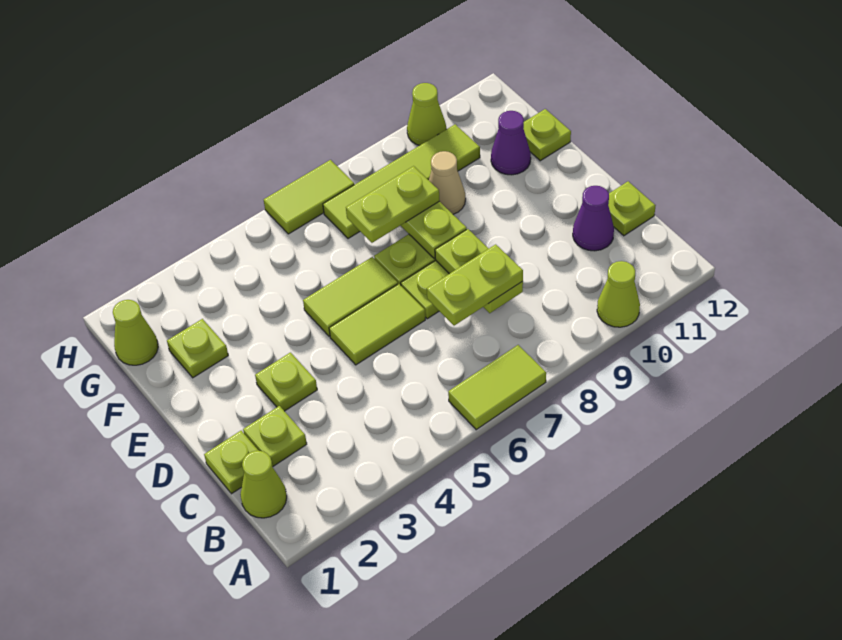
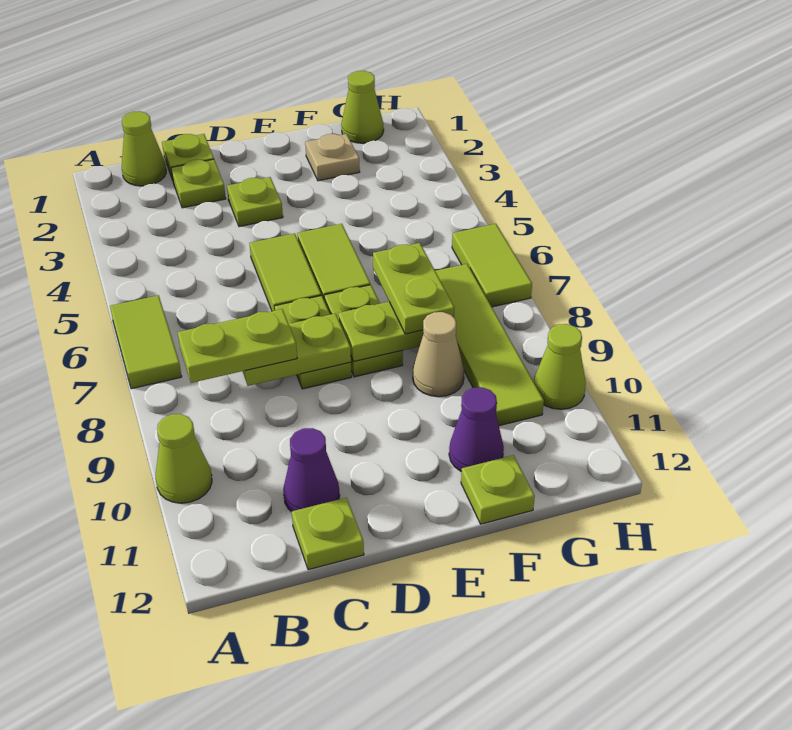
lime plate C7:C8 level 3 -> lime plate B8:C8 level 3
lime plate F2 level 1 -> tan plate F2 level 1

